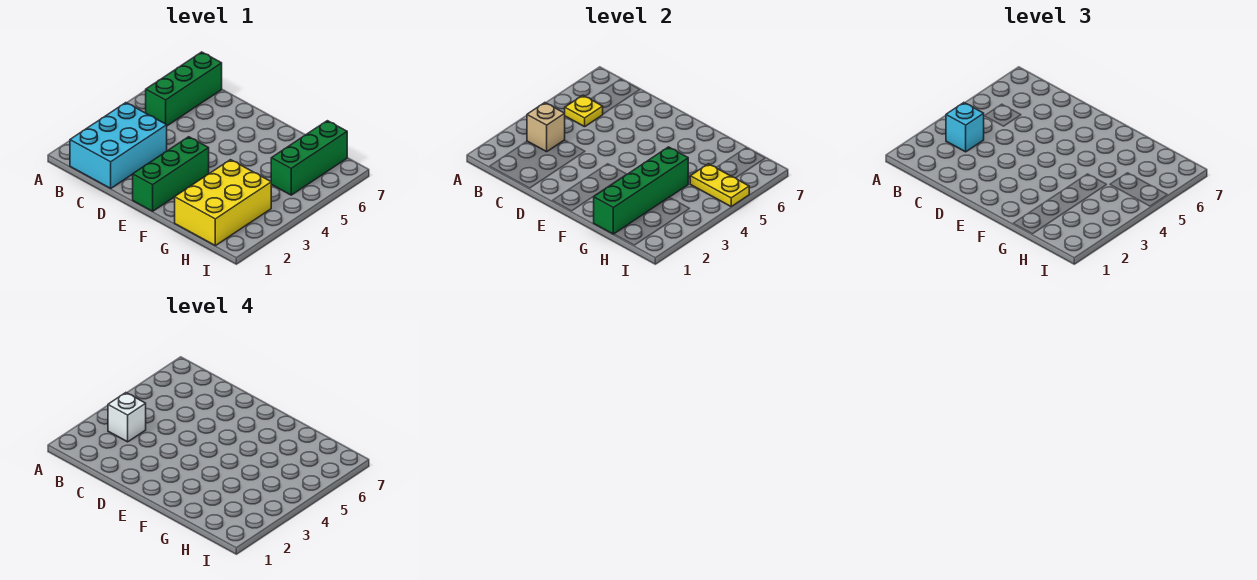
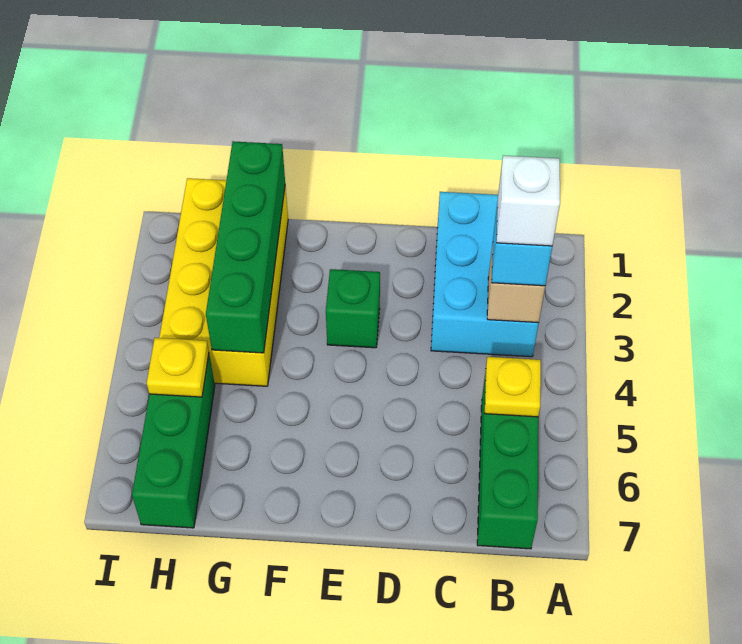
green brick E1:E3 level 1 -> green brick E3 level 1
yellow brick G1:H3 level 1 -> yellow brick G1:H4 level 1
yellow plate H5:I5 level 2 -> yellow plate H5 level 2

